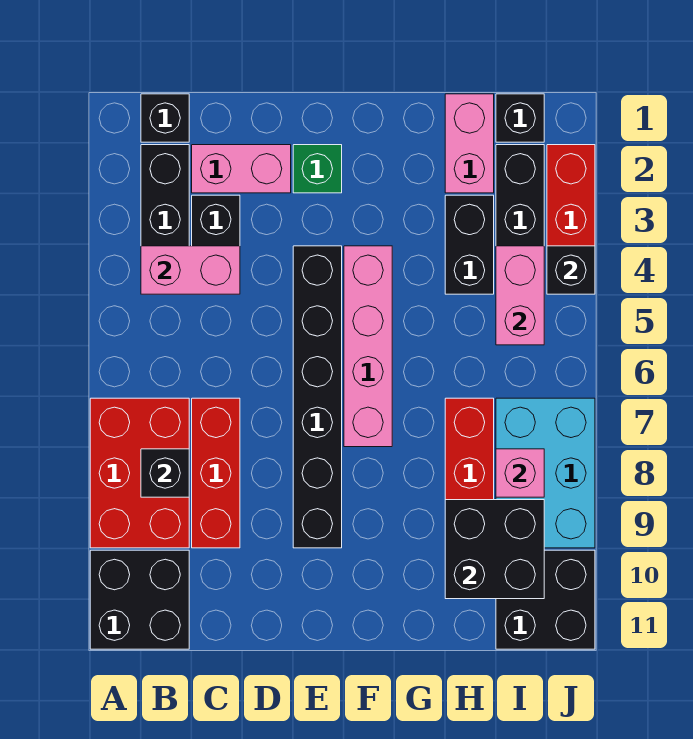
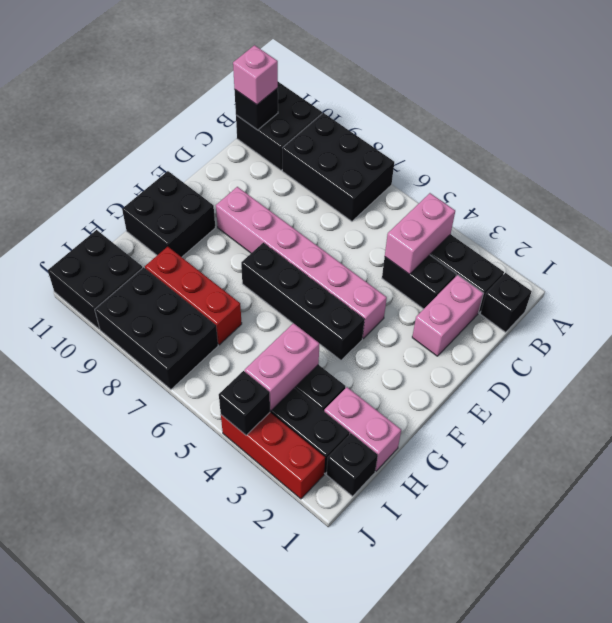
red brick A7:B9 level 1 -> black brick A7:B9 level 1
black brick B8 level 2 -> black brick B11 level 2
red brick C7:C9 level 1 -> none
green brick E2 level 1 -> none
black brick E4:E9 level 1 -> pink brick E4:E9 level 1
pink brick F4:F7 level 1 -> black brick F4:F7 level 1
black brick H9:I10 level 2 -> black brick F10:G11 level 1
pink brick I4:I5 level 2 -> pink brick H4:I4 level 2
cyan brick I7:J9 level 1 -> black brick I7:J9 level 1
pink brick I8 level 2 -> pink brick B11 level 3

